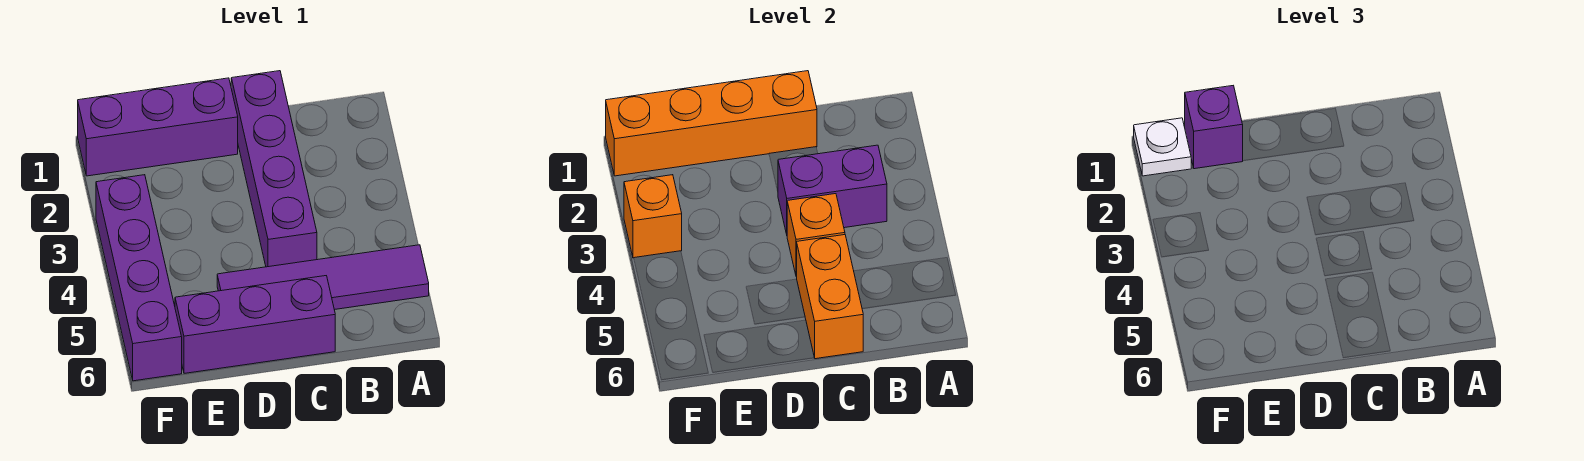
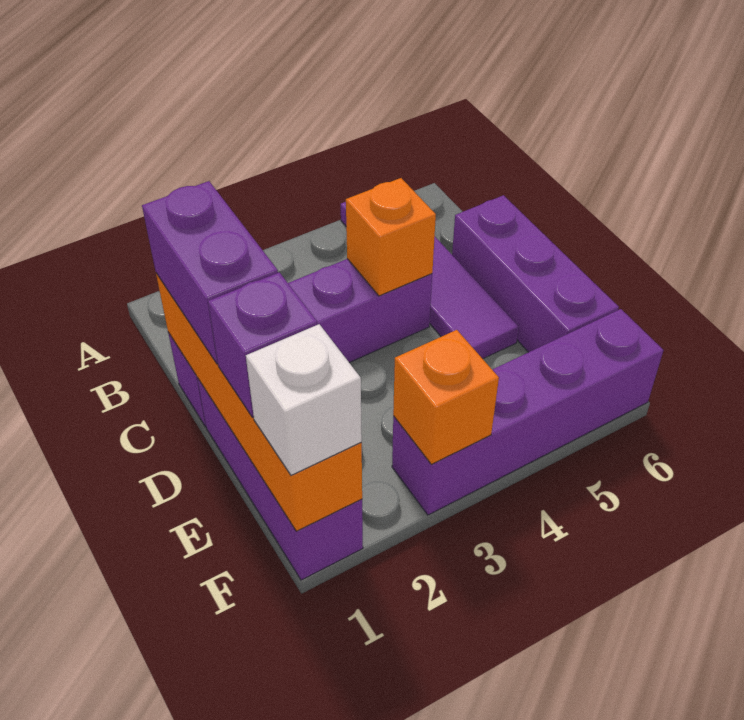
purple brick B3:C3 level 2 -> purple brick C1:D1 level 3
orange brick C5:C6 level 2 -> none
white plate F1 level 3 -> white brick F1 level 3

